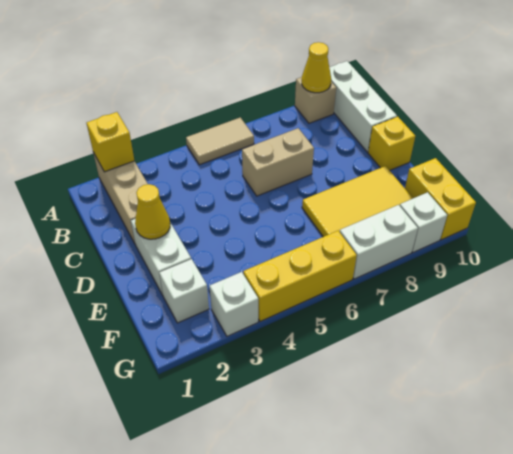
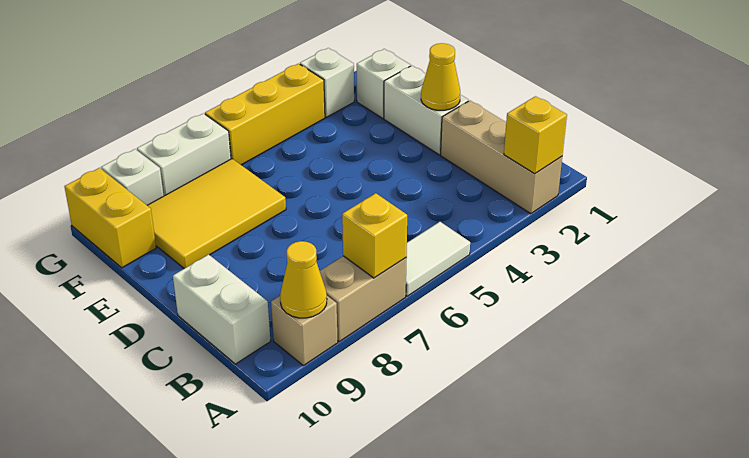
tan tile A5:A6 level 1 -> white tile A5:A6 level 1
white brick A10:C10 level 1 -> white brick B10:C10 level 1
tan brick C6:C7 level 1 -> tan brick A7:A8 level 1
yellow brick D10 level 1 -> yellow brick A7 level 2

